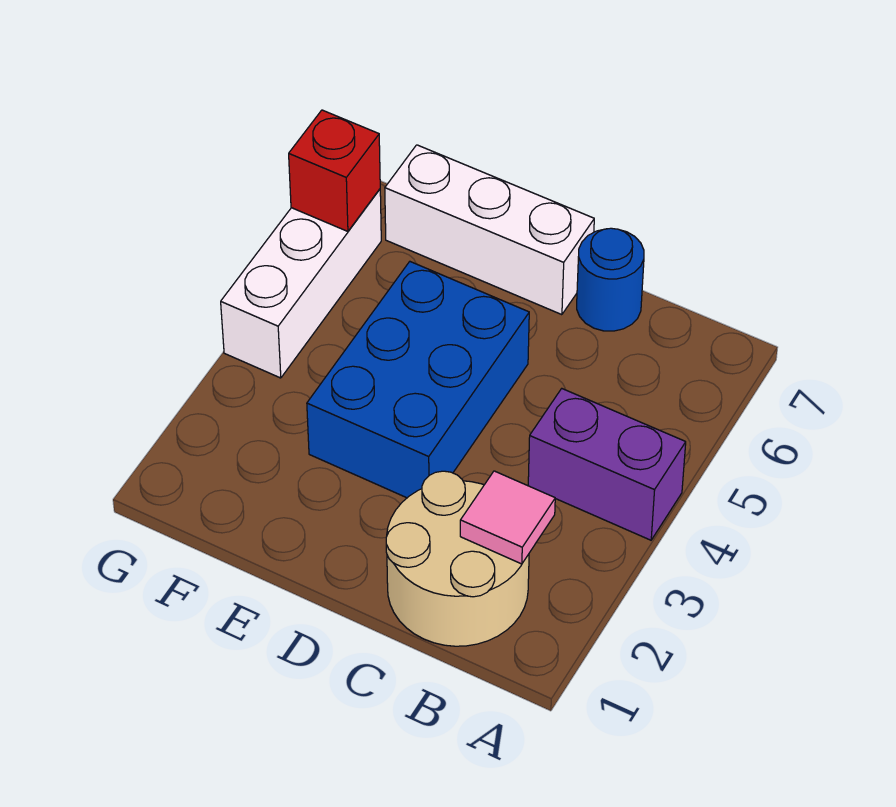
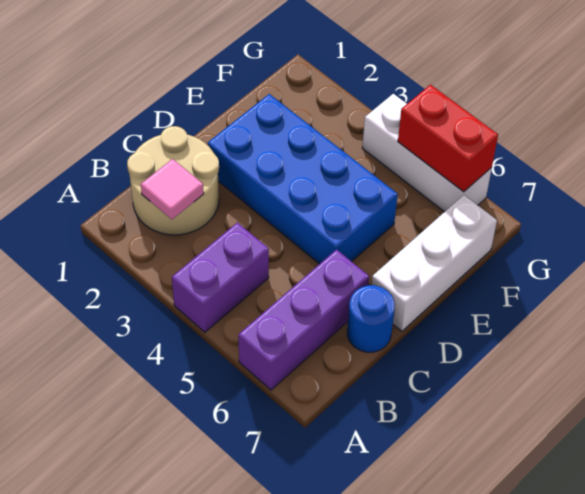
none -> purple brick A6:C6 level 1
blue brick D3:E5 level 1 -> blue brick D2:E5 level 1
red brick G6 level 2 -> red brick G5:G6 level 2

